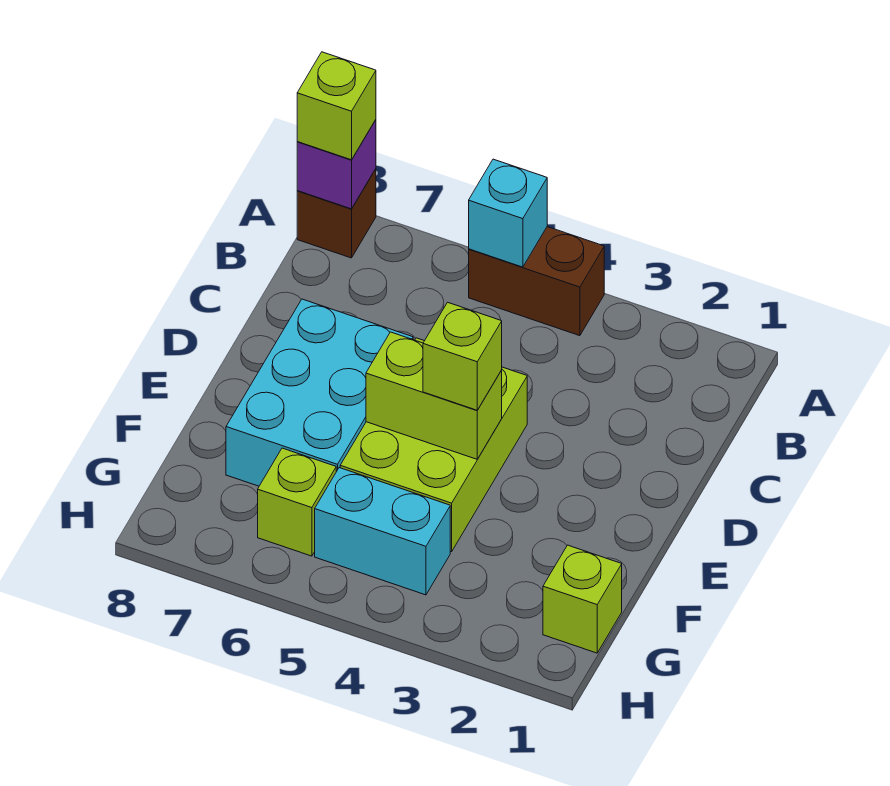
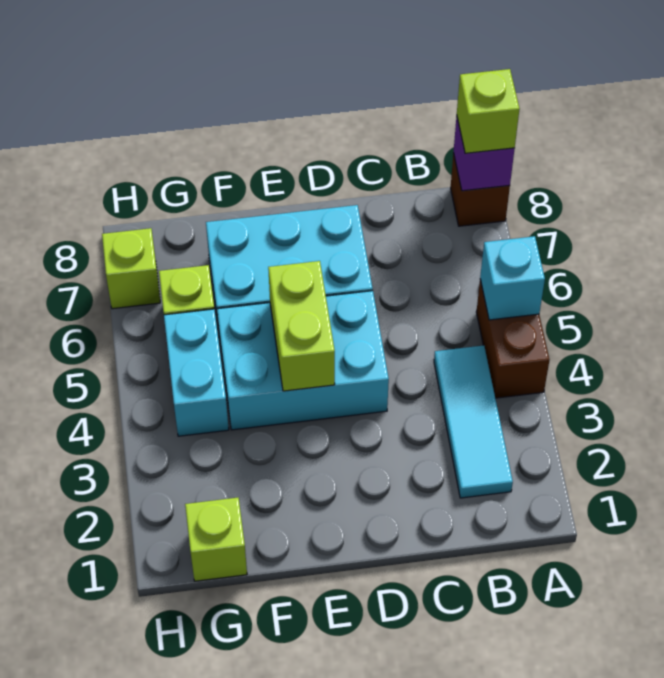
none -> cyan tile B2:B4 level 1
lime brick D4:F5 level 1 -> cyan brick D4:F5 level 1
lime brick E4 level 3 -> lime brick H7 level 1

